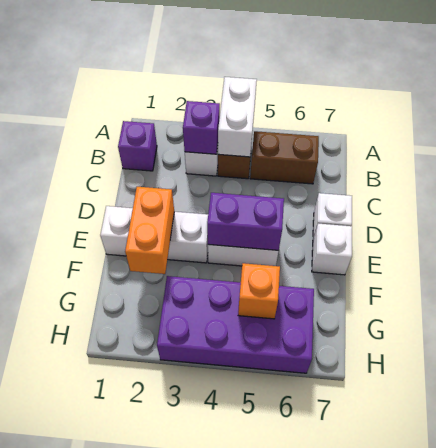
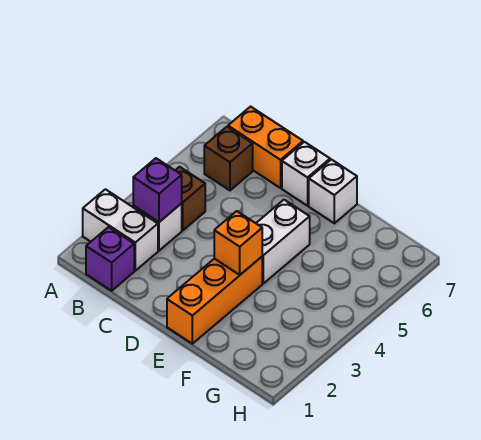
white brick A4:B4 level 2 -> white brick A2:B2 level 1
brown brick B5:B6 level 1 -> brown brick B6 level 1
white brick E1:E3 level 1 -> orange brick E1:E3 level 1
orange brick E2:F2 level 2 -> orange brick B7:C7 level 1
purple brick E4:E5 level 2 -> none
purple brick G3:H6 level 1 -> none
orange brick G5 level 2 -> orange brick E3 level 2

